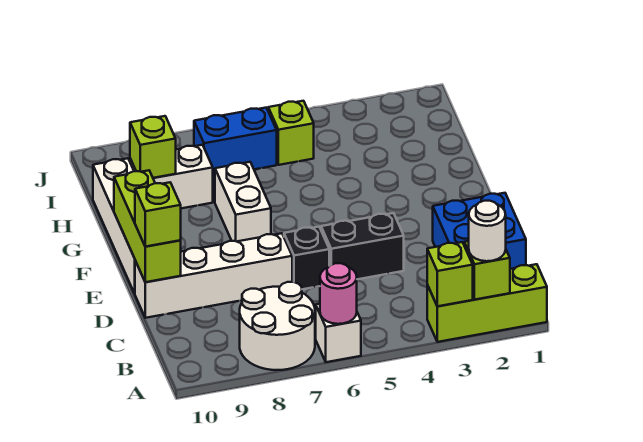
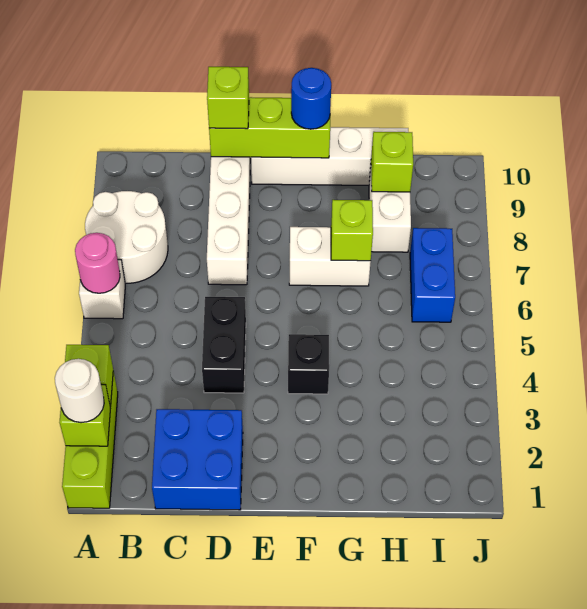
black brick D6 level 1 -> black brick F4 level 1
none -> blue round brick F10 level 3
lime brick I5 level 1 -> lime brick G7 level 2

